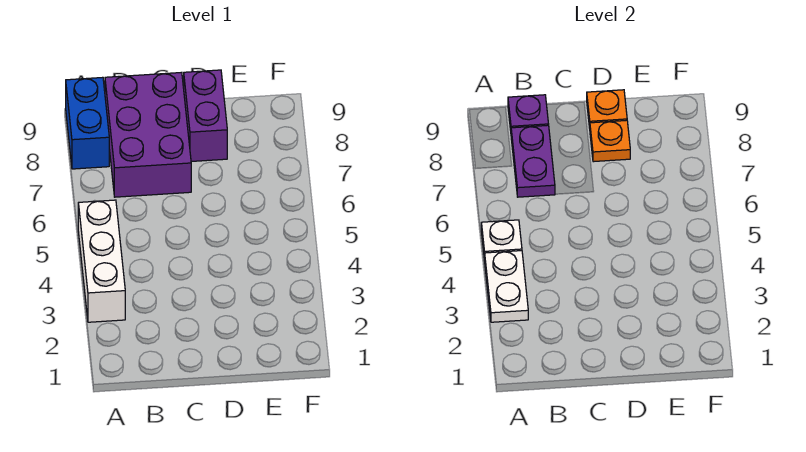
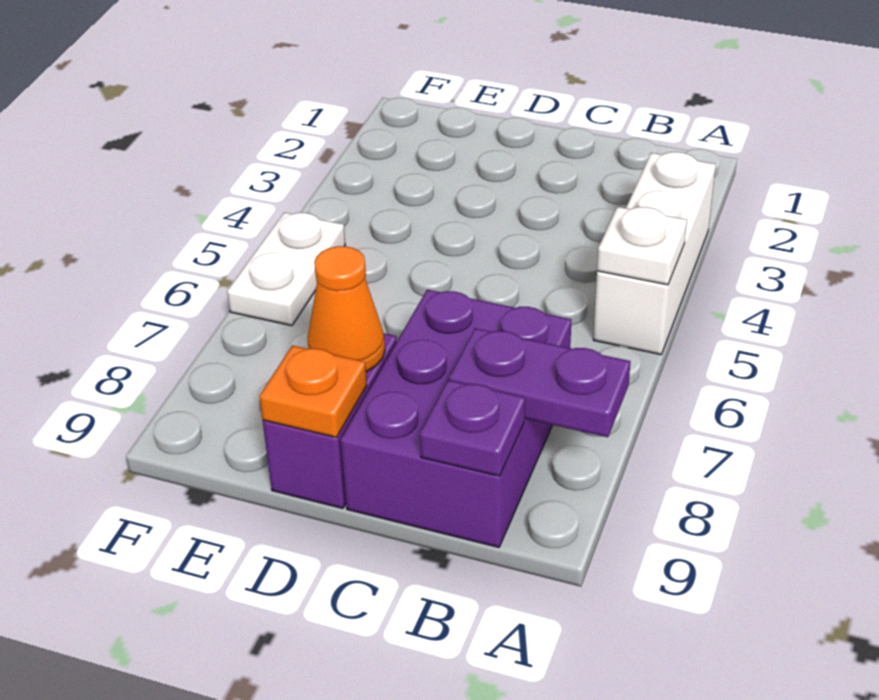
white plate A3:A4 level 2 -> white plate F5:F6 level 1
blue brick A8:A9 level 1 -> none
purple plate B7:B8 level 2 -> purple plate A8:B8 level 2
orange plate D8 level 2 -> orange cone D8 level 2

